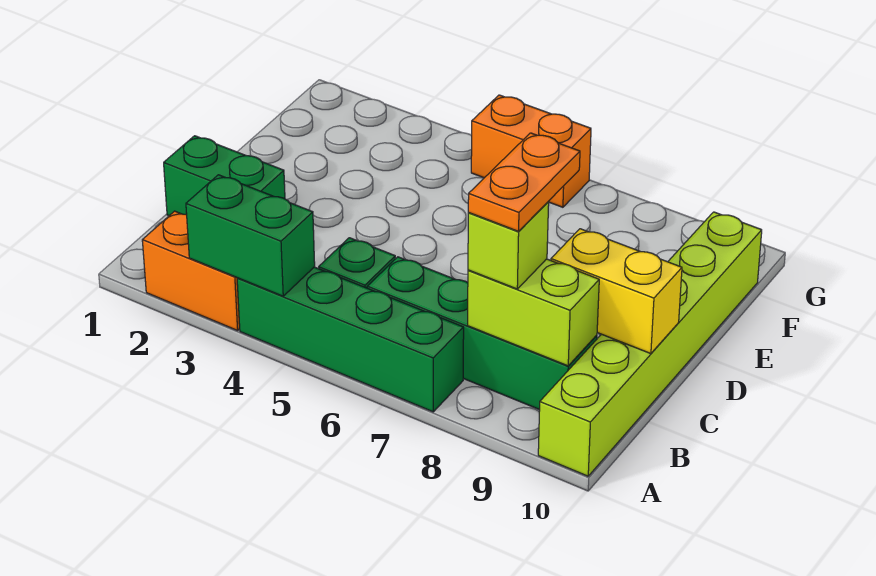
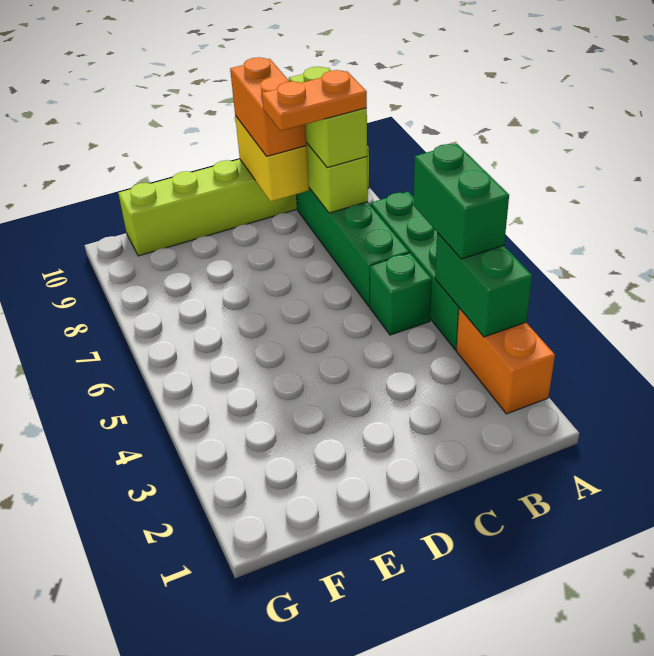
lime brick B8 level 3 -> lime brick B8:B9 level 3
green brick C1:C2 level 1 -> green brick A4:A5 level 3
orange brick G5:G6 level 1 -> orange brick C9:C10 level 3

